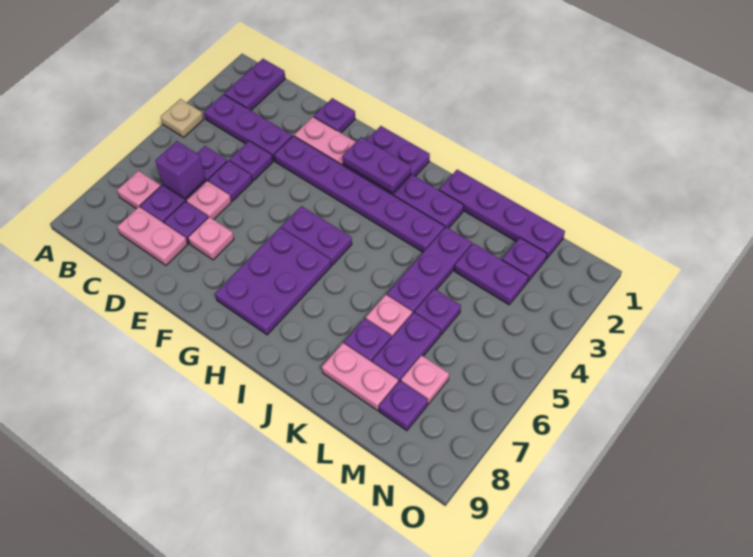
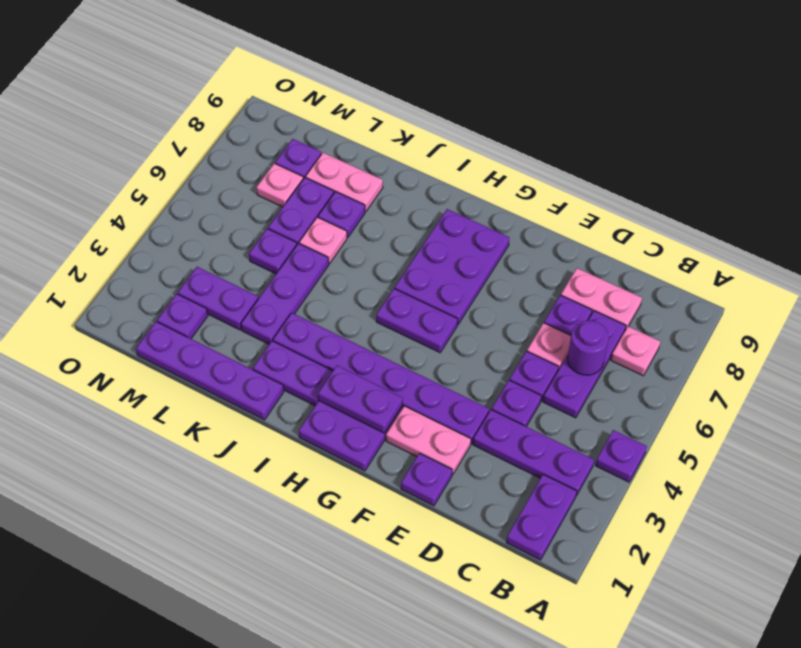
tan plate A4 level 1 -> purple plate A4 level 1
purple brick C6 level 2 -> purple round brick C6 level 2
pink plate E7 level 1 -> none

